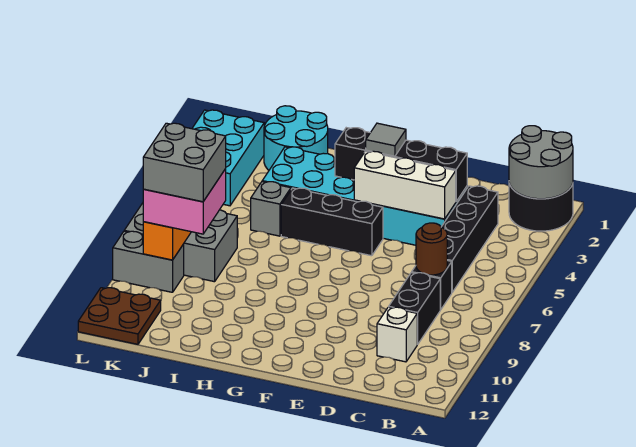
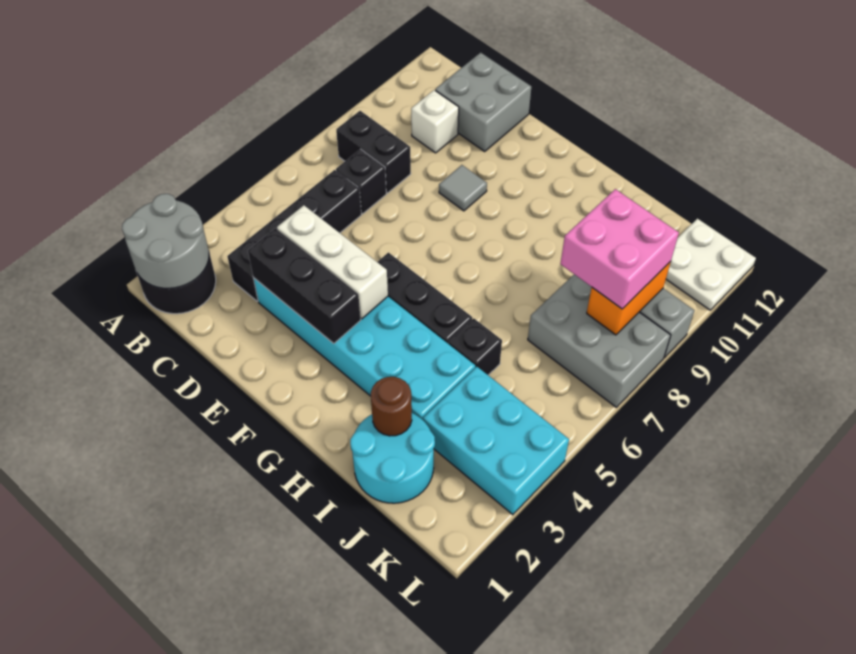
brown round brick C7 level 2 -> brown round brick I2 level 2
black brick C8:C9 level 1 -> black brick B8:C8 level 1
black brick D3:G3 level 2 -> black brick D3:F3 level 2
grey tile F3 level 3 -> grey tile E9 level 1
grey brick I5 level 1 -> black brick I5 level 1
grey brick J8:K9 level 4 -> grey brick C11:D12 level 1
cyan brick K2:L4 level 1 -> cyan brick J3:L4 level 1
brown plate K11:L12 level 1 -> white plate K11:L12 level 1

